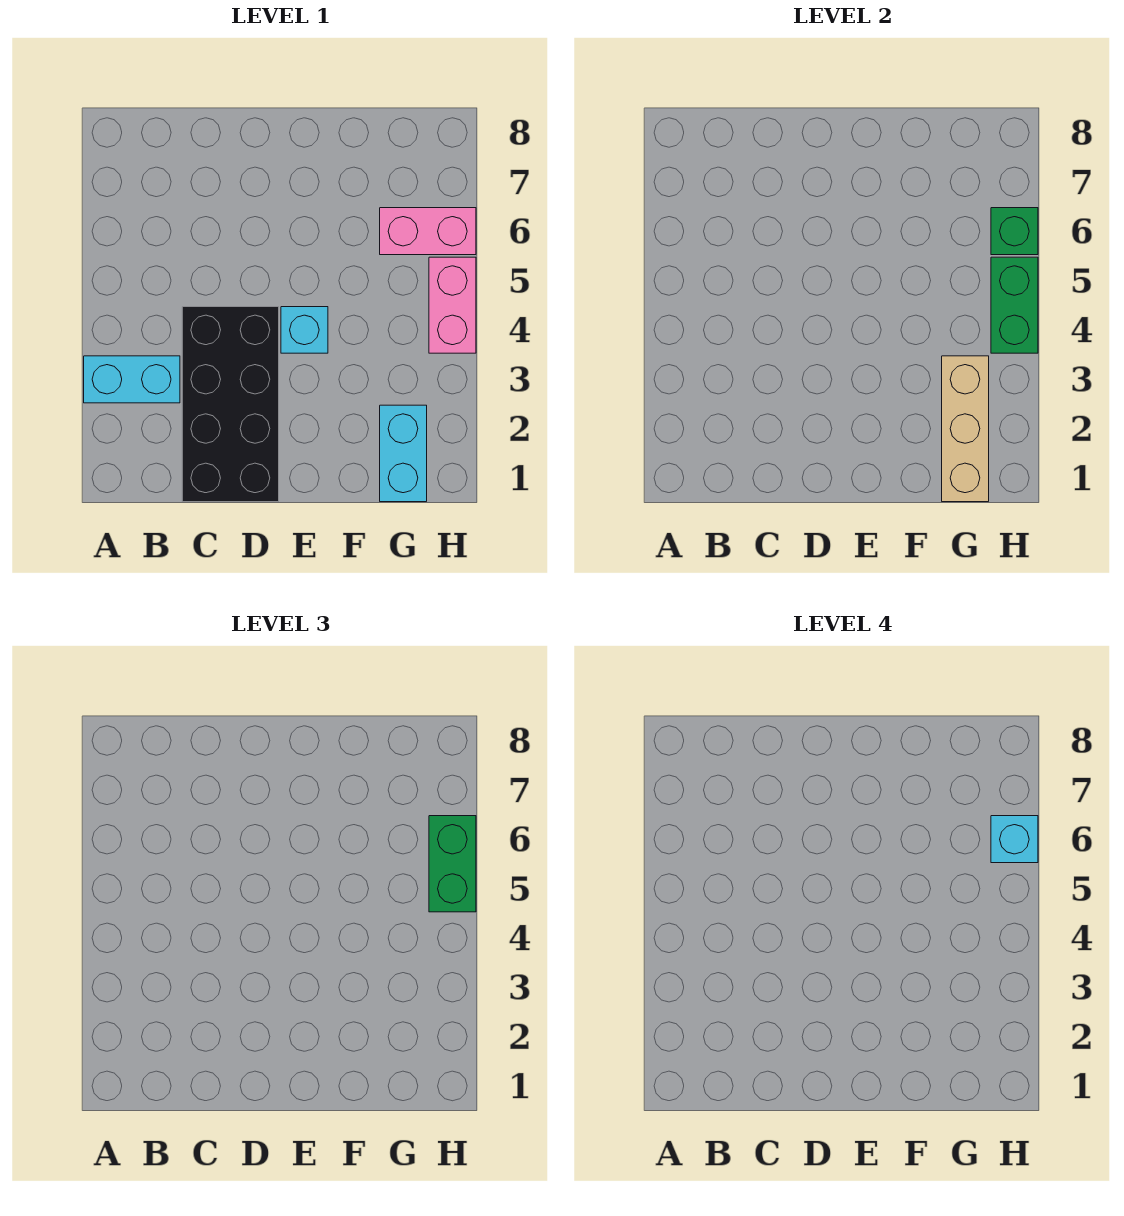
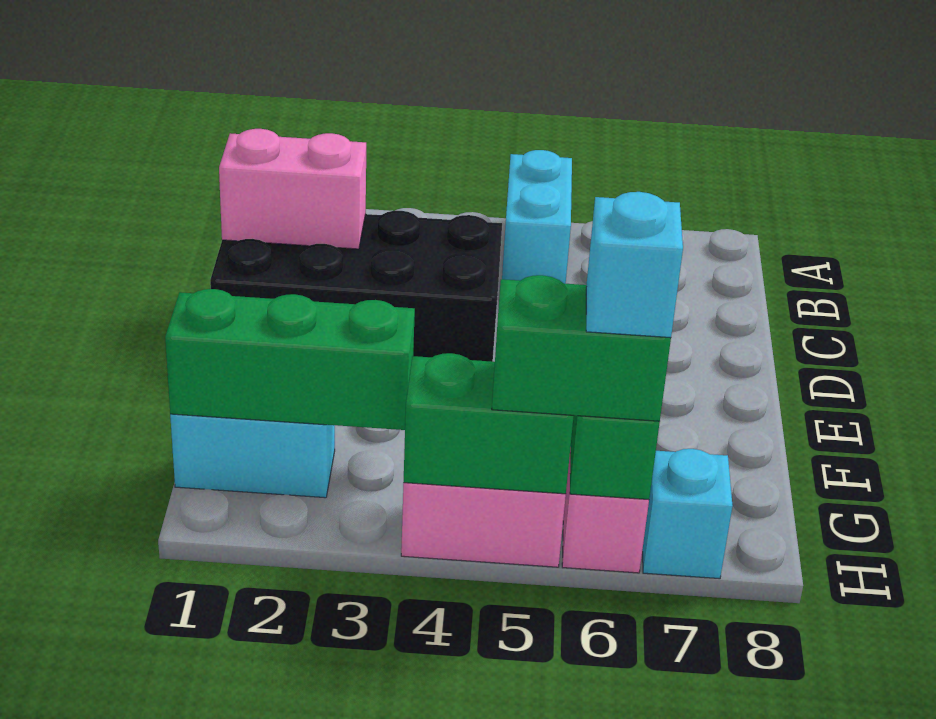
cyan brick A3:B3 level 1 -> cyan brick A5:B5 level 1
none -> pink brick C1:C2 level 2
cyan brick E4 level 1 -> cyan brick H7 level 1
tan brick G1:G3 level 2 -> green brick G1:G3 level 2

